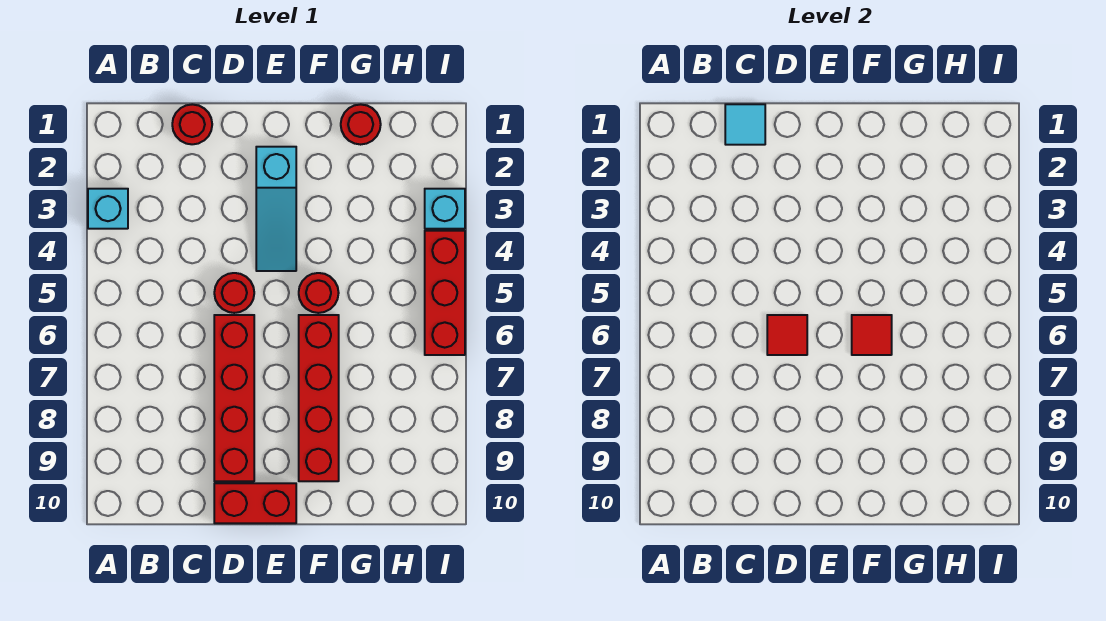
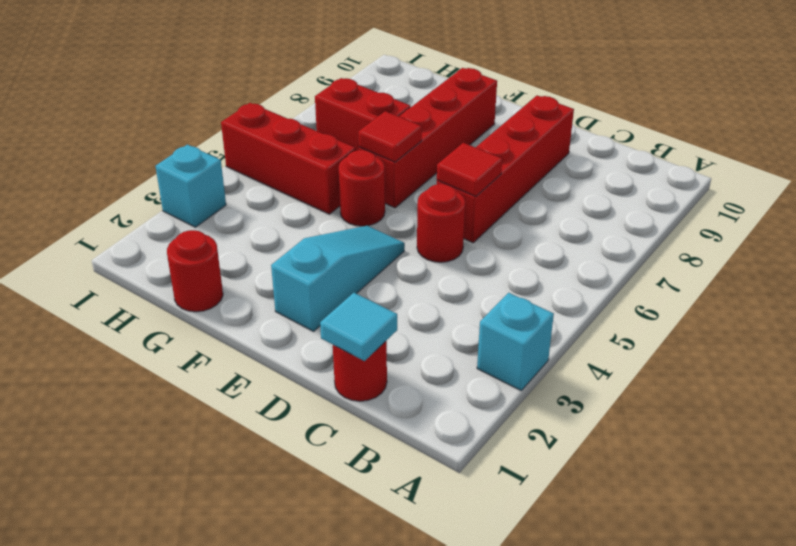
red brick D10:E10 level 1 -> red brick G7:H7 level 1
red brick I4:I6 level 1 -> red brick G5:I5 level 1

